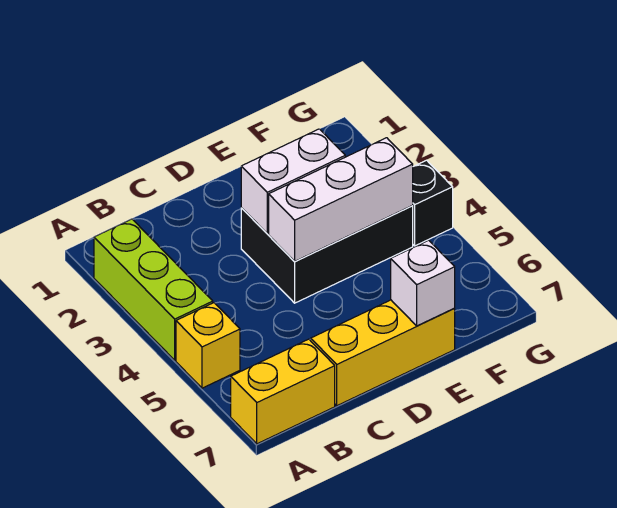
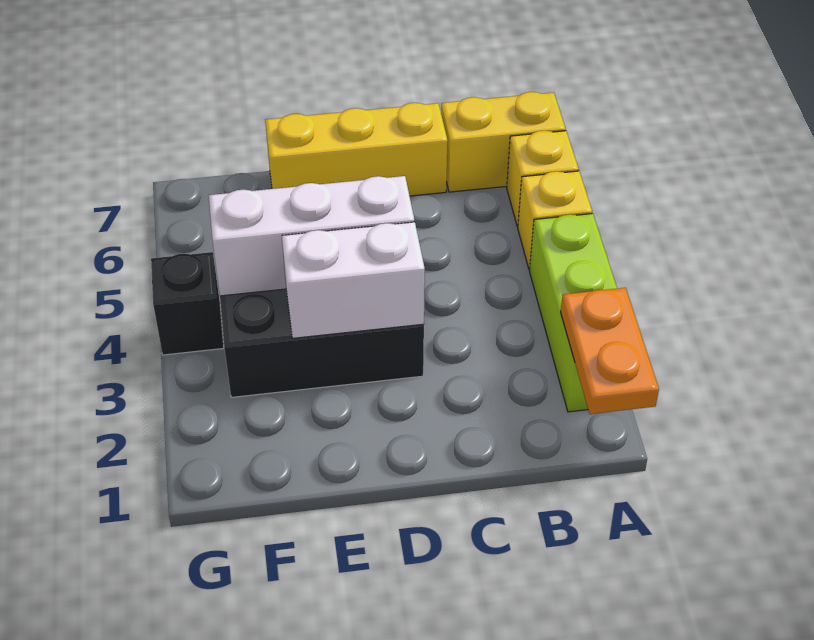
none -> orange plate A1:A2 level 2
none -> yellow brick A6 level 1
white brick E7 level 2 -> none

